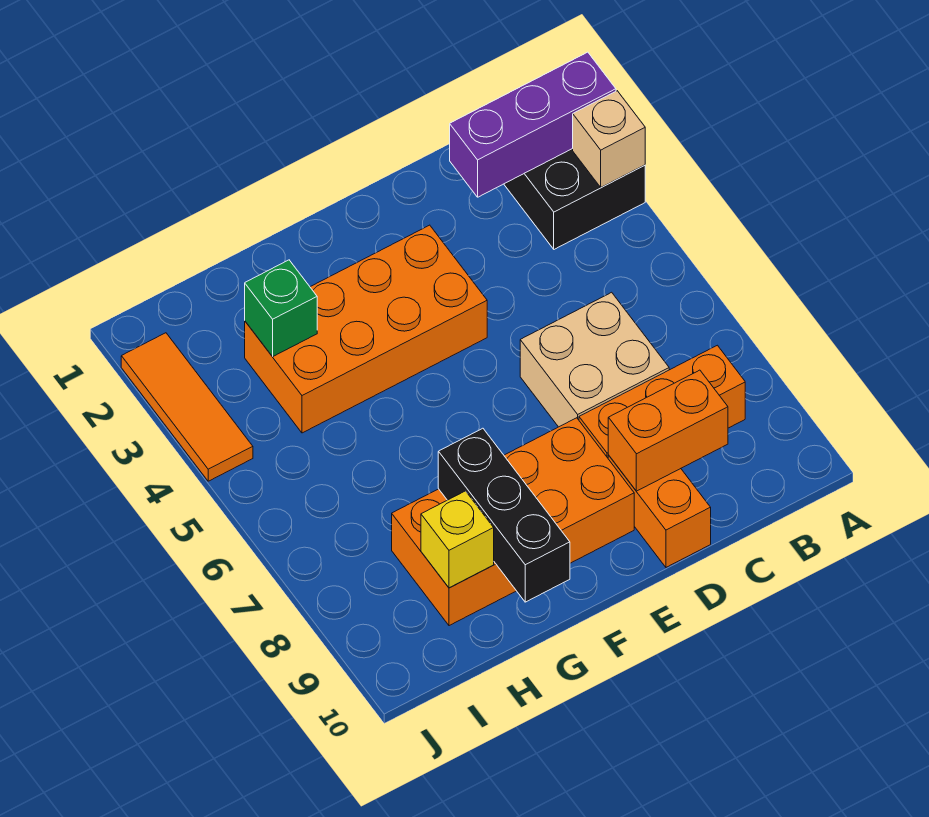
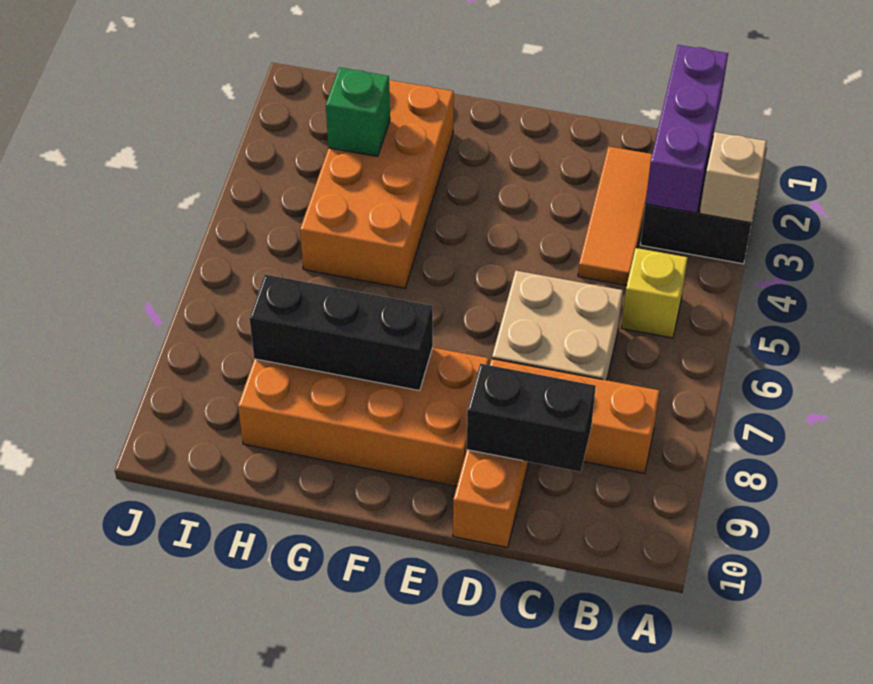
purple brick A2:C2 level 2 -> purple brick B1:B3 level 2
orange brick C9:D9 level 2 -> black brick C9:D9 level 2
orange brick E3:H4 level 1 -> orange brick G2:H5 level 1
black brick G8:G10 level 2 -> black brick F8:H8 level 2
yellow brick H9 level 2 -> yellow brick B5 level 1
orange tile J2:J4 level 1 -> orange tile C2:C4 level 1

